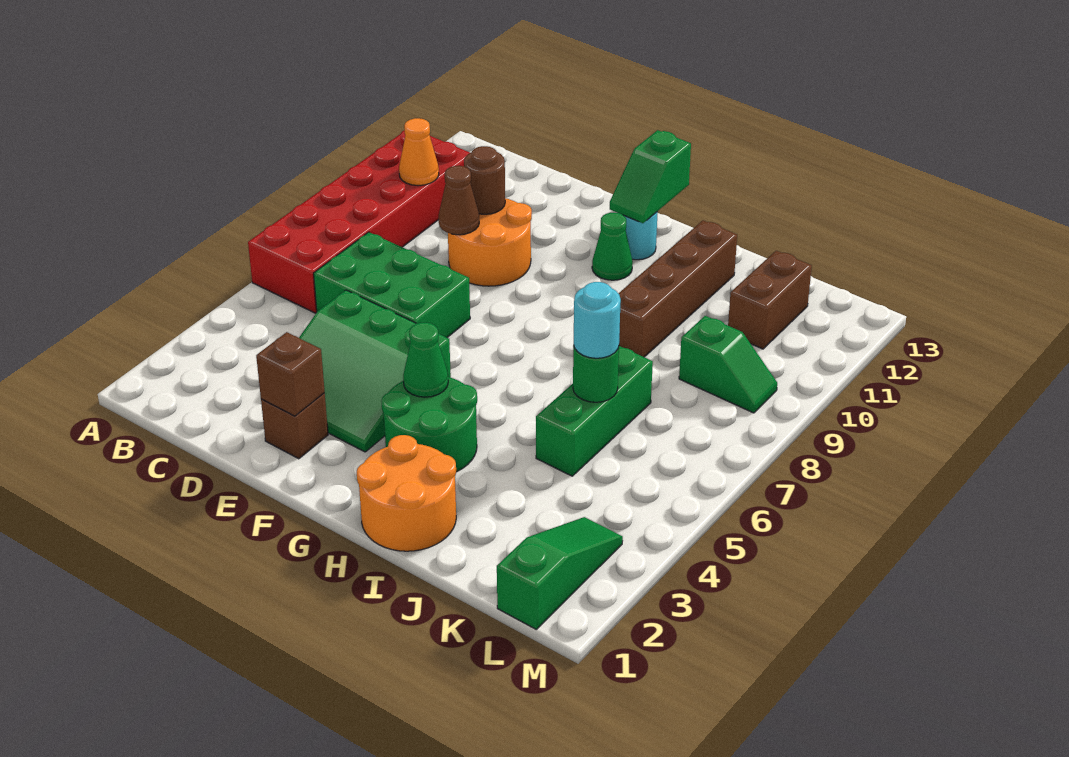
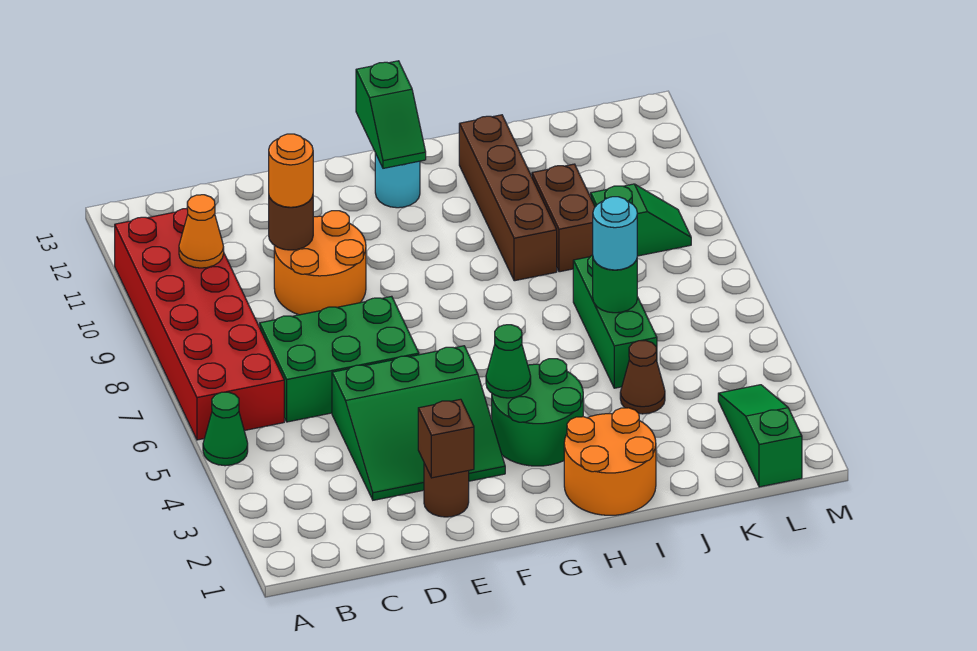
brown cone D9 level 2 -> brown cone J4 level 1
none -> orange round brick D10 level 3
brown brick E2 level 1 -> brown round brick E2 level 1
green cone G11 level 1 -> green cone A5 level 1
brown brick K11:K12 level 1 -> brown brick J9:J10 level 1

